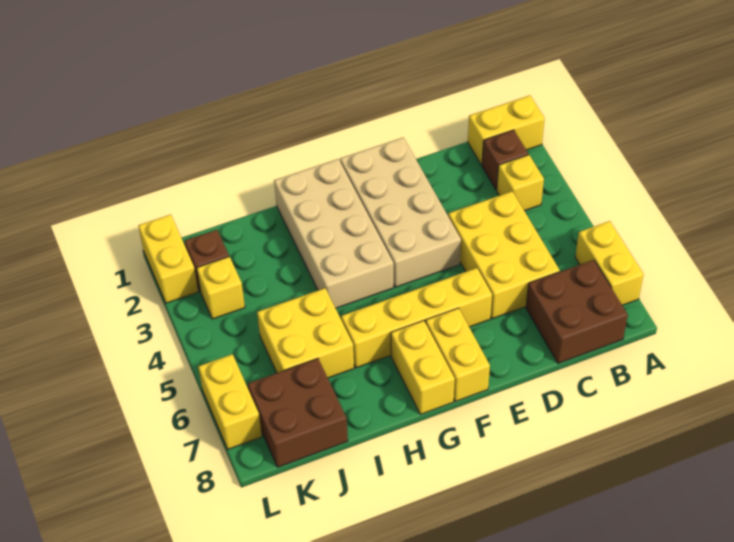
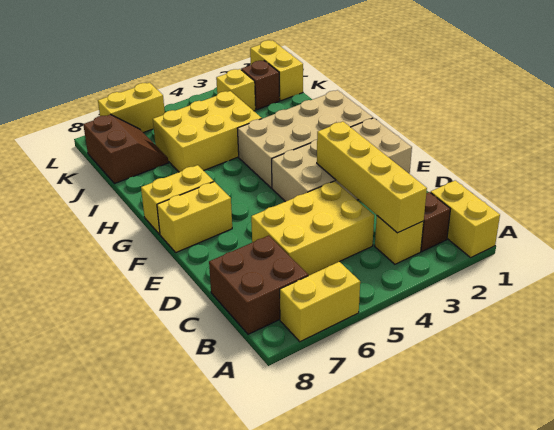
yellow brick E6:H6 level 1 -> yellow brick B3:E3 level 2
yellow brick I5:J6 level 1 -> yellow brick I4:J6 level 1
brown brick J7:K8 level 1 -> brown slope J7:K8 level 1 top 8
yellow brick L1:L2 level 1 -> yellow brick K1:L1 level 1

